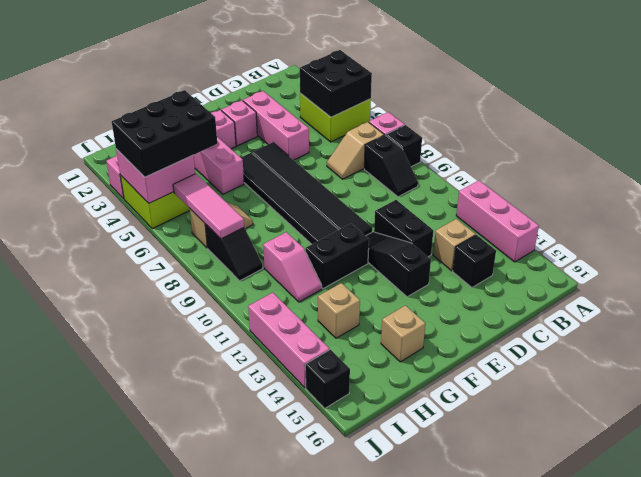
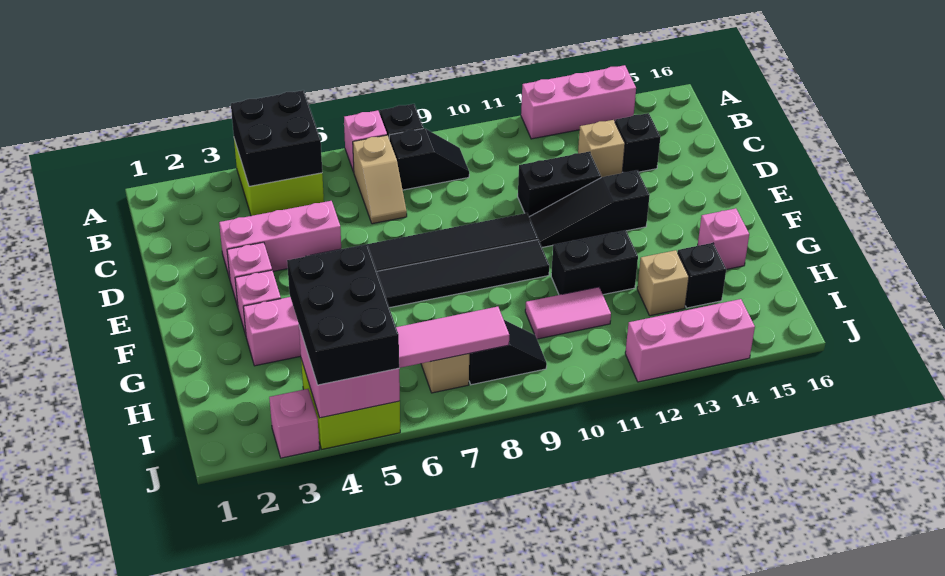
black brick F11:G11 level 1 -> black brick G11:G12 level 1
tan brick G15 level 1 -> pink brick G15 level 1
pink slope H10:H11 level 1 top 10 -> pink tile H10:H11 level 1
black brick J15 level 1 -> black brick H14 level 1

